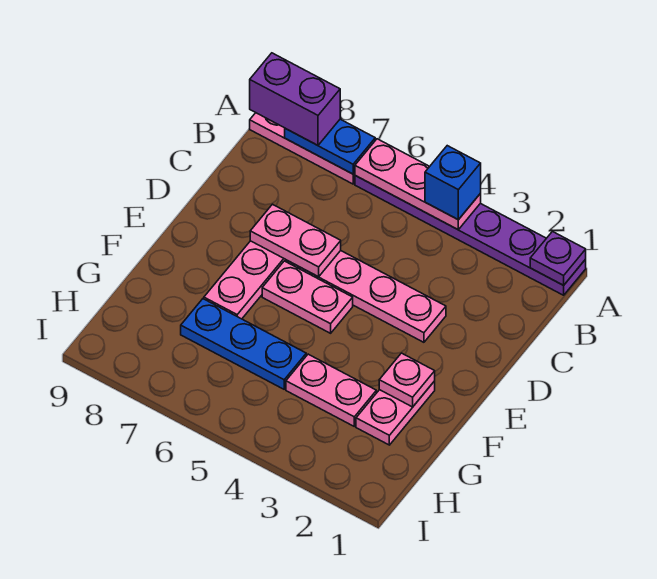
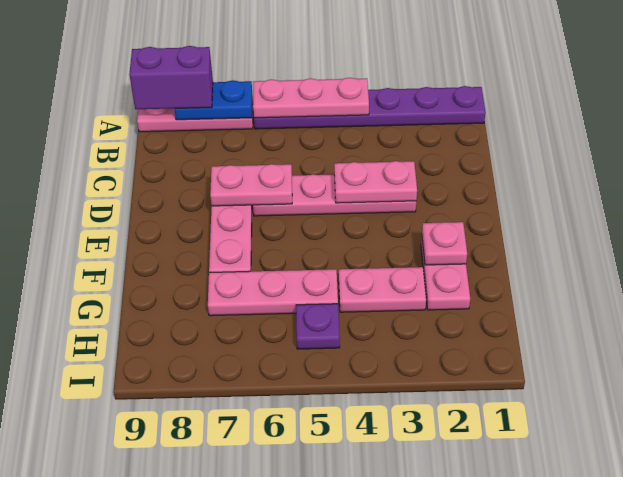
purple plate A1 level 2 -> purple plate H5 level 1
blue brick A4 level 3 -> none
pink plate E5:E6 level 1 -> pink plate D3:D4 level 2
blue plate G5:G7 level 1 -> pink plate G5:G7 level 1

